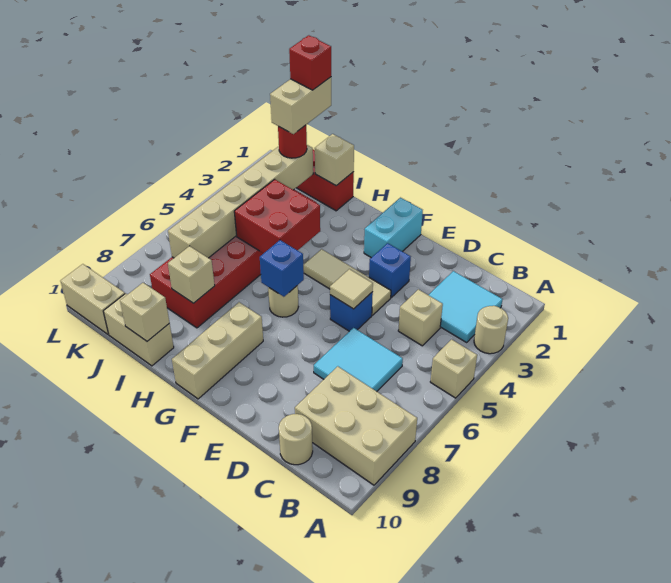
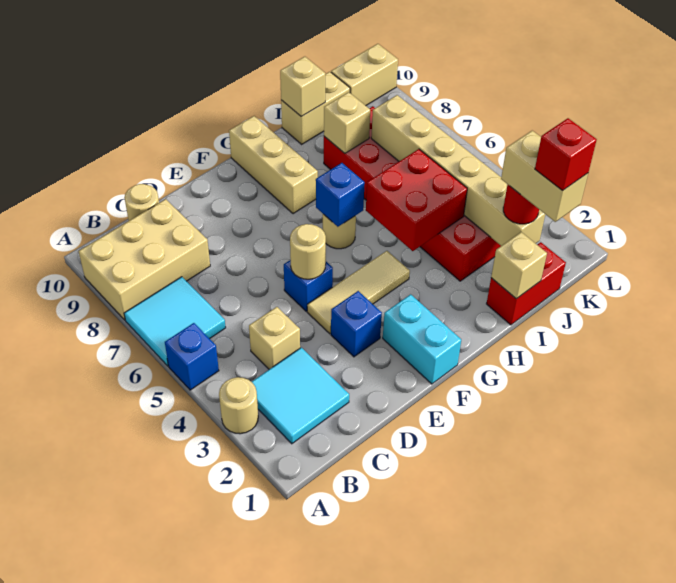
tan brick A5 level 1 -> blue brick A5 level 1
cyan tile C6:D7 level 1 -> cyan tile A6:B7 level 1
tan tile E5 level 2 -> tan round brick E5 level 2

